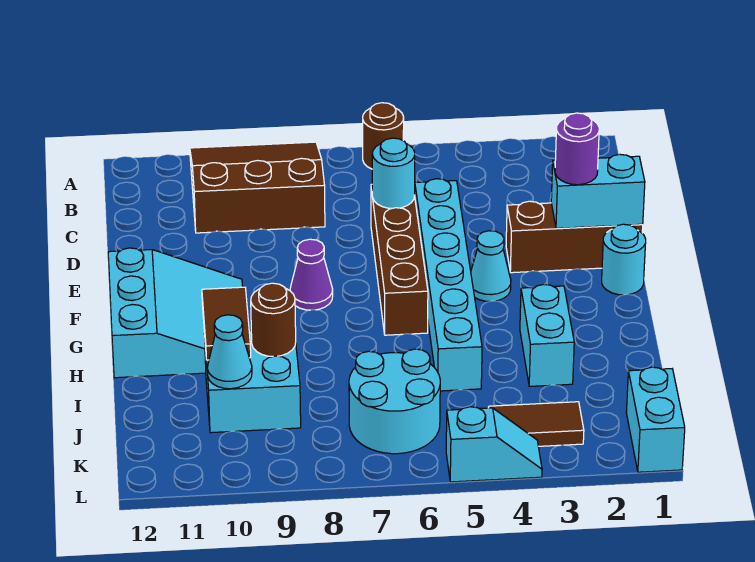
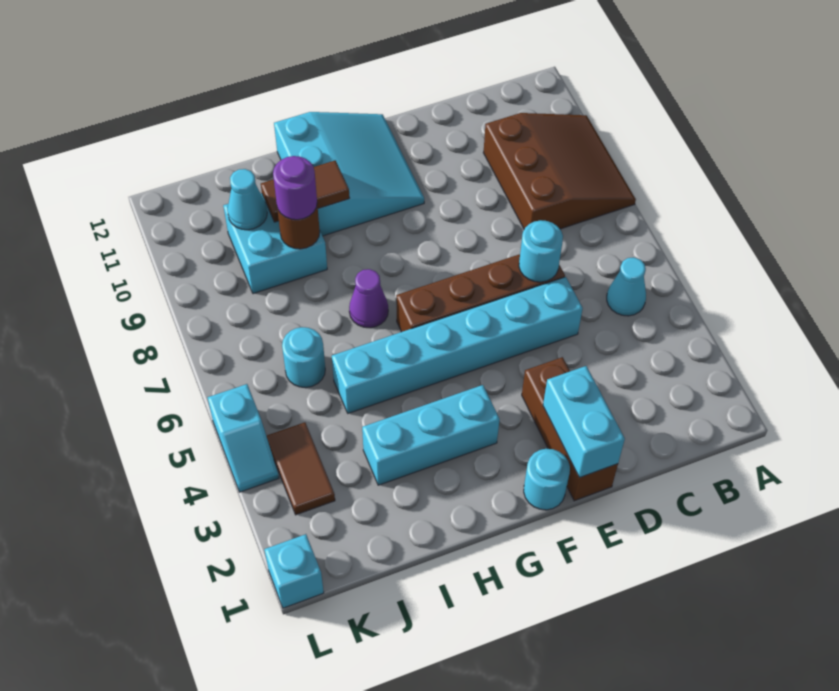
brown round brick A6 level 1 -> none
purple round brick E2 level 3 -> purple round brick I9 level 3
cyan cone F4 level 1 -> cyan cone B5 level 1
purple cone F8 level 1 -> purple cone H7 level 1
cyan slope F10:H12 level 1 top 12 -> cyan slope F10:H12 level 1 top H
cyan brick H3:I3 level 1 -> cyan brick G3:I3 level 1
cyan round brick J6:K7 level 1 -> cyan round brick J6 level 1
cyan brick K1:L1 level 1 -> cyan brick L1 level 1

